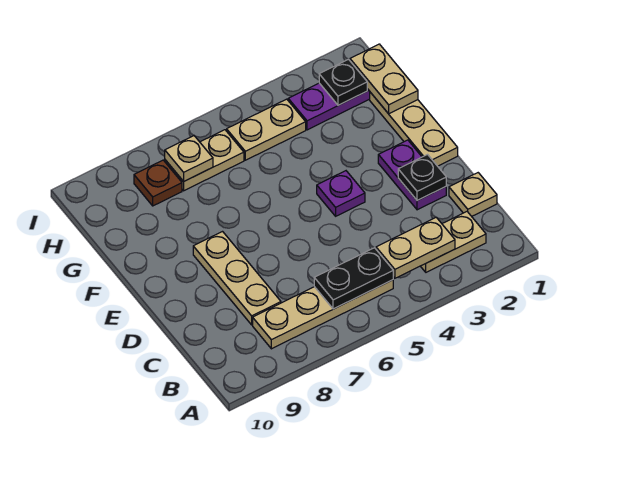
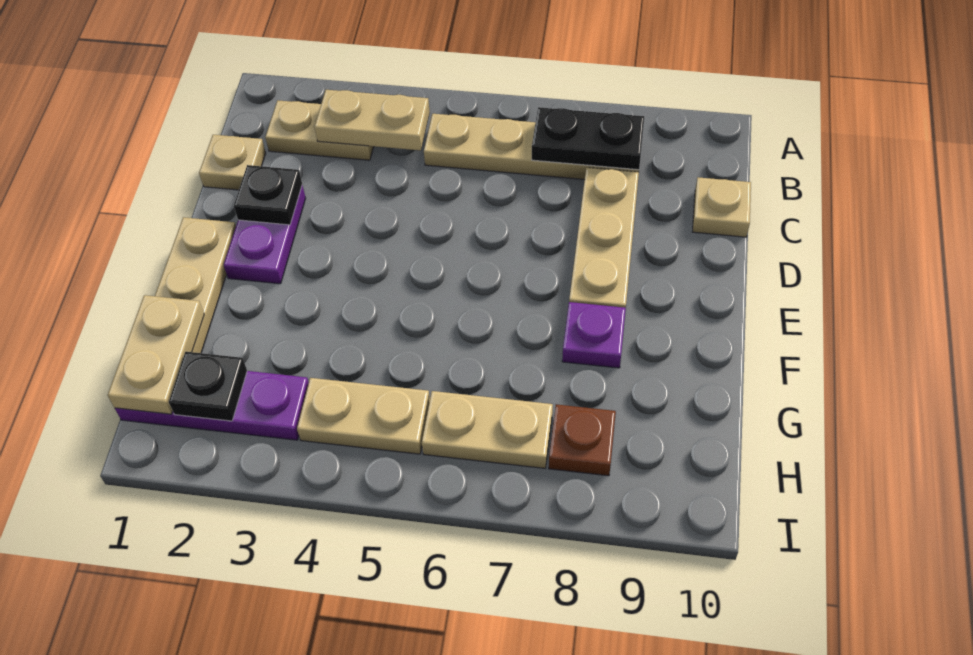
black plate B5:B6 level 2 -> black plate B7:B8 level 2
purple plate E4 level 1 -> purple plate F8 level 1
tan plate H7 level 2 -> tan plate C10 level 1

